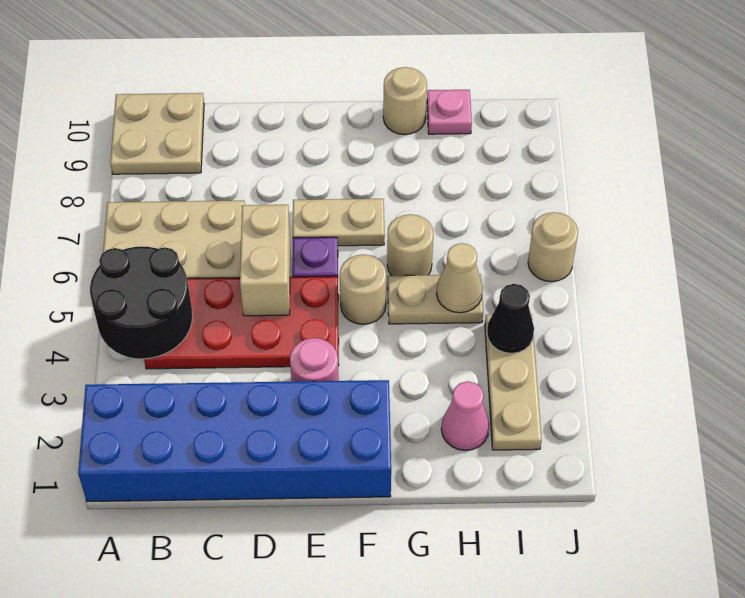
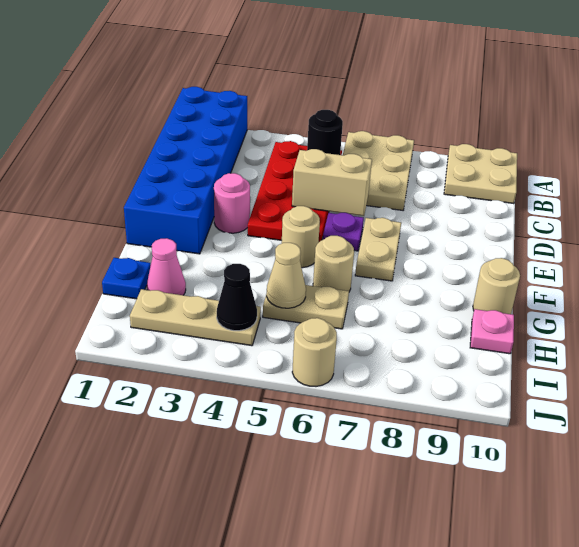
black round brick A4:B5 level 2 -> black round brick B5 level 2
tan plate G5:H5 level 1 -> tan plate H5:H6 level 1
none -> blue plate H1 level 1

